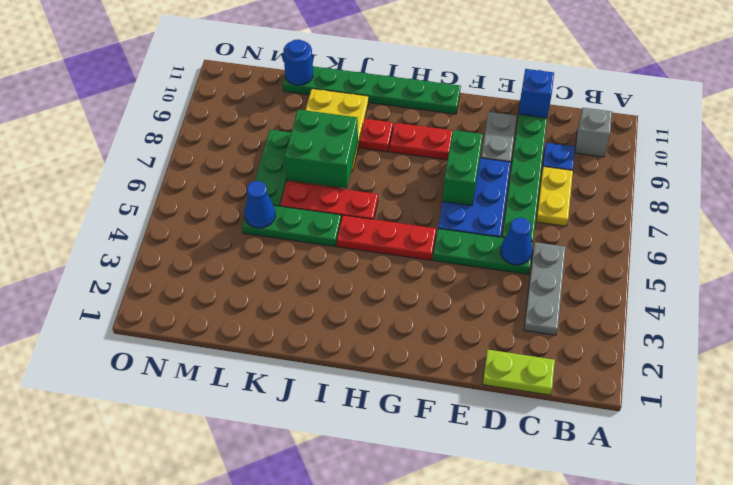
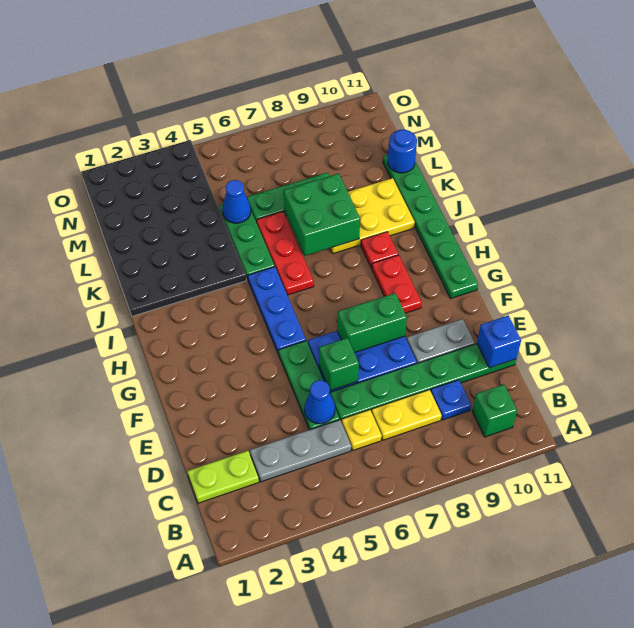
grey brick B10 level 1 -> green brick B10 level 1
lime plate C1:D1 level 1 -> lime plate C1:C2 level 1
none -> yellow plate C6 level 1
none -> green brick E6 level 2
red plate G5:I5 level 1 -> blue plate G5:I5 level 1
none -> black plate J1:O4 level 1

